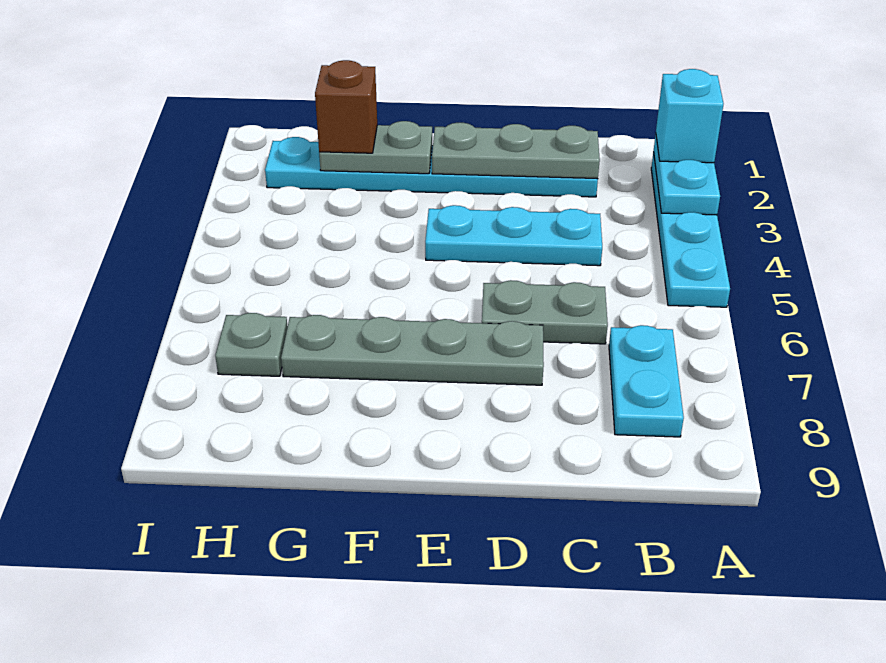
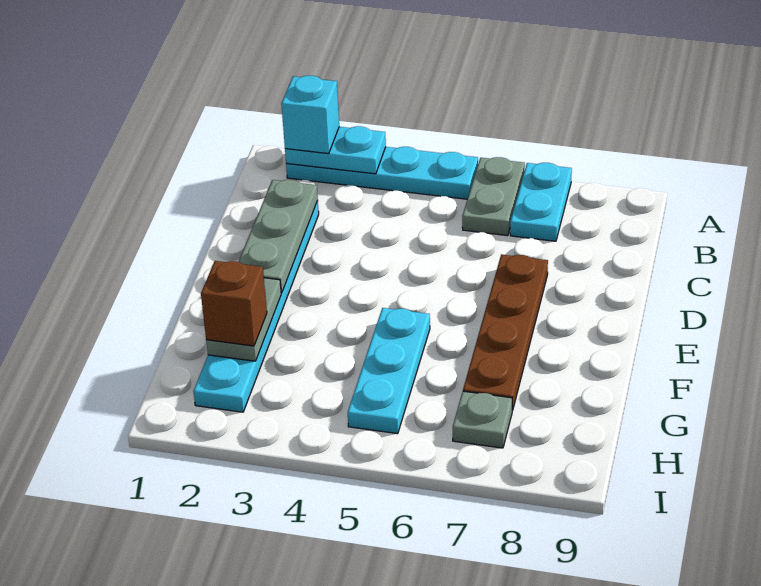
cyan plate B7:B8 level 1 -> cyan plate A7:B7 level 1
cyan plate C4:E4 level 1 -> cyan plate F5:H5 level 1
grey plate C6:D6 level 1 -> grey plate A6:B6 level 1
grey plate D7:G7 level 1 -> brown plate D7:G7 level 1

